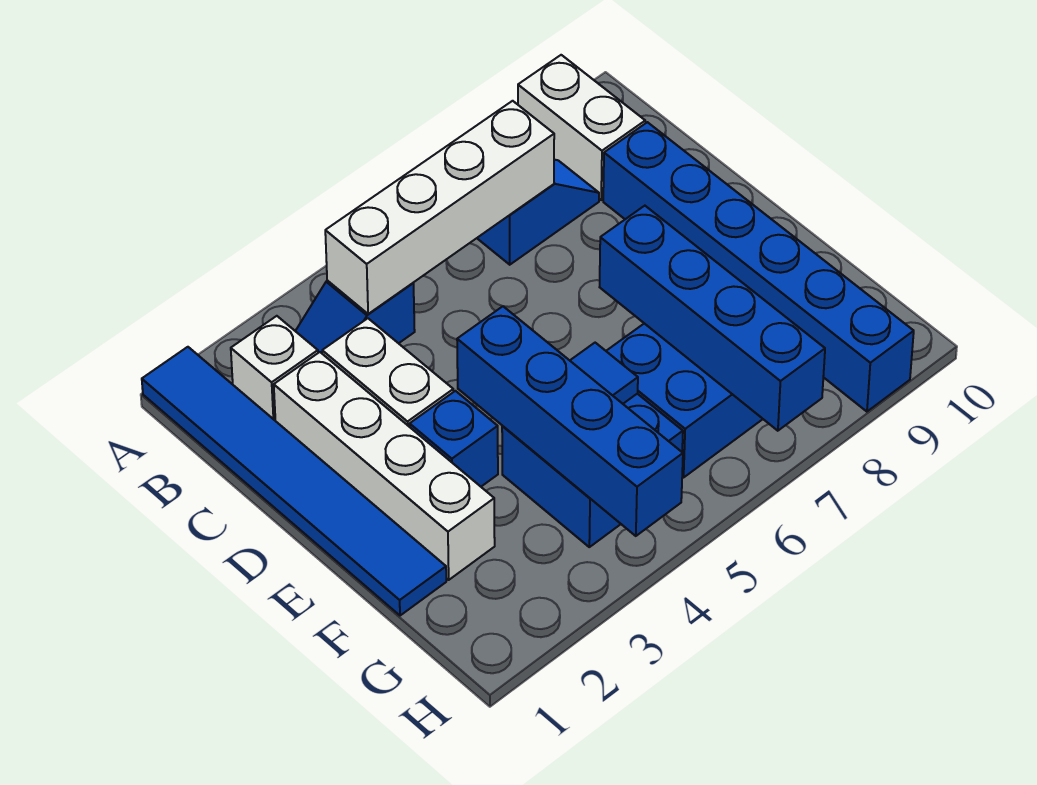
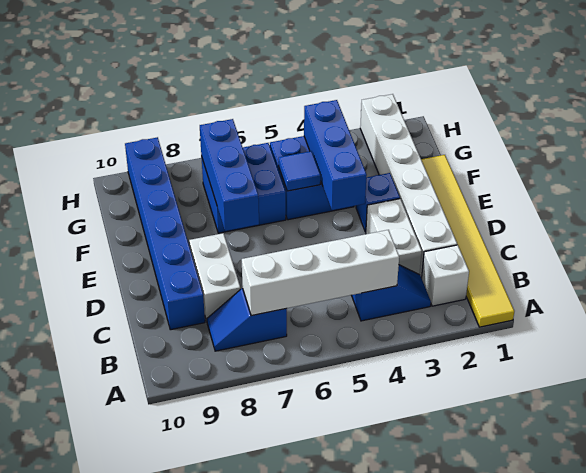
blue tile A1:F1 level 1 -> yellow tile A1:F1 level 1
white brick A9:B9 level 1 -> white brick C8:D8 level 1
white brick C2:F2 level 1 -> white brick C2:H2 level 1
blue brick E4:H4 level 2 -> blue brick E4:G4 level 2
blue brick E7:H7 level 2 -> blue brick E7:G7 level 2

